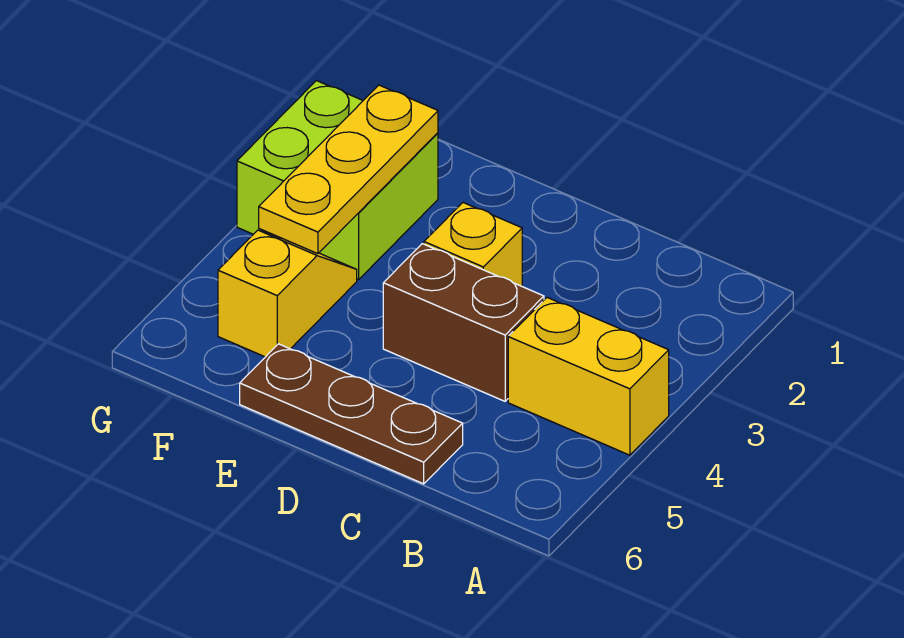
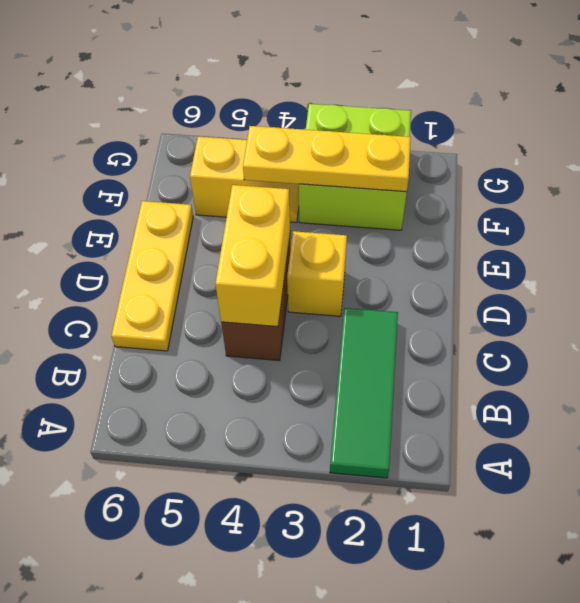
none -> green tile A2:C2 level 1
yellow brick A4:B4 level 1 -> yellow brick C4:D4 level 2
brown plate C6:E6 level 1 -> yellow plate C6:E6 level 1

